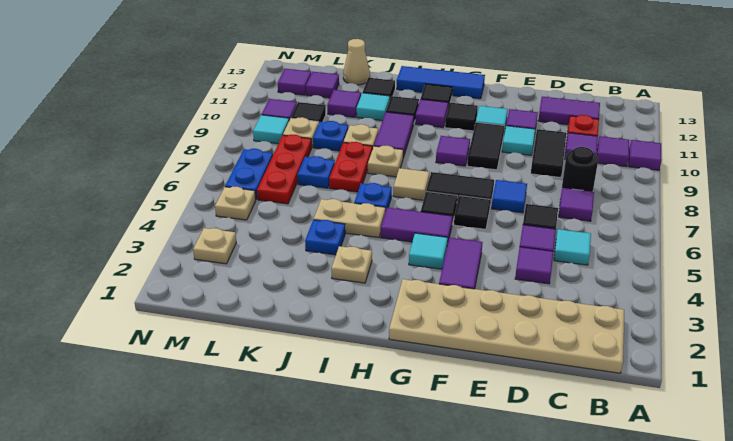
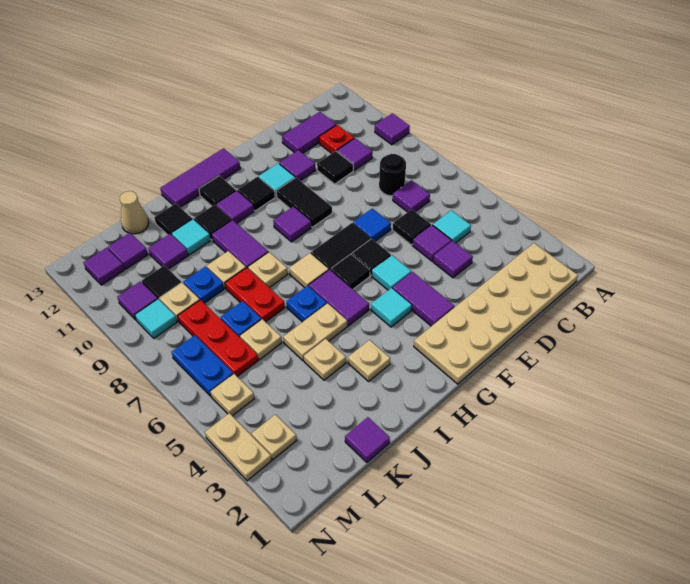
purple tile B10 level 1 -> purple tile K1 level 1
black tile D9:D10 level 1 -> black tile D10 level 1
cyan tile E10 level 1 -> cyan tile F5 level 1
purple tile G5:H5 level 1 -> purple tile H5:H6 level 1
blue tile G13:I13 level 1 -> purple tile G13:I13 level 1
blue plate J4 level 1 -> tan plate J4 level 1
none -> tan plate K6 level 1
none -> tan plate N3:N4 level 1

